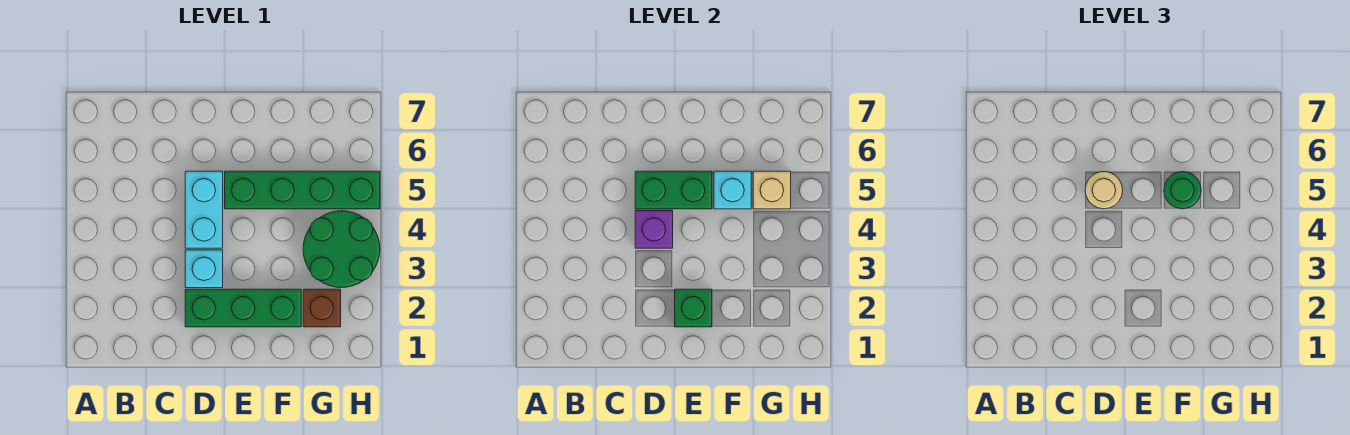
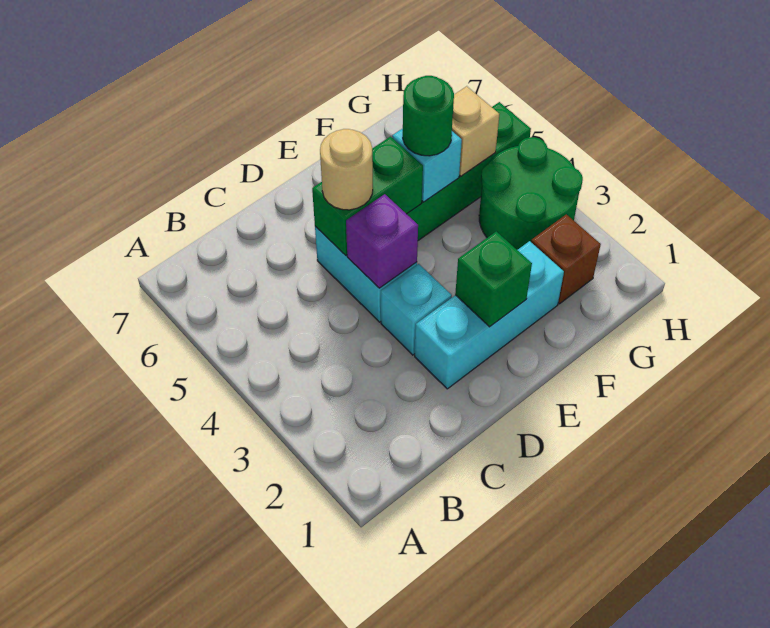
green brick D2:F2 level 1 -> cyan brick D2:F2 level 1

